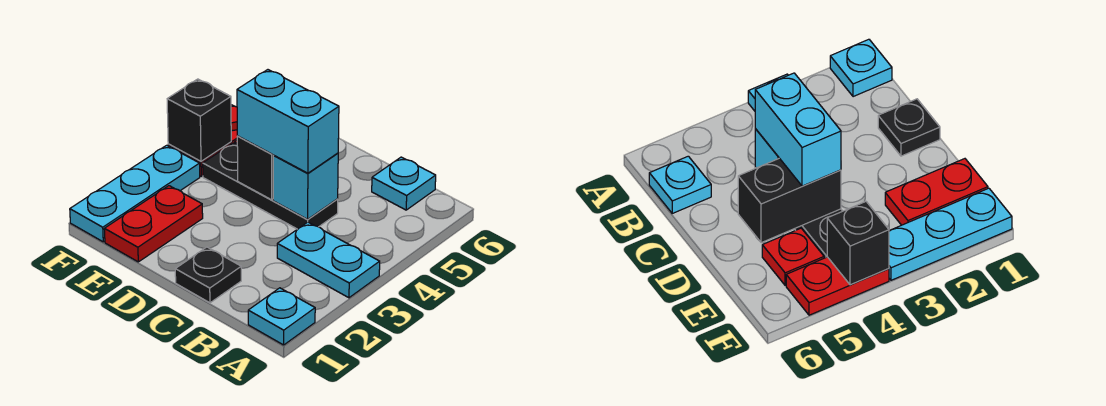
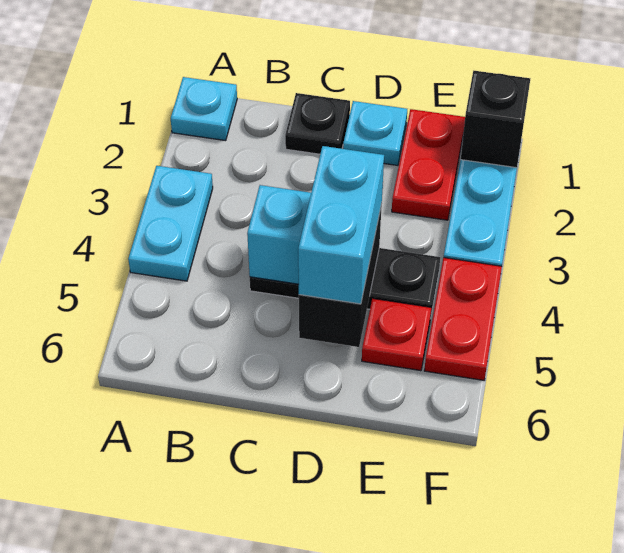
cyan plate A3:B3 level 1 -> cyan plate A3:A4 level 1
cyan plate B6 level 1 -> cyan plate D1 level 1
cyan brick C4:D4 level 3 -> cyan brick D4:D5 level 3
black brick F4 level 2 -> black brick F1 level 2

